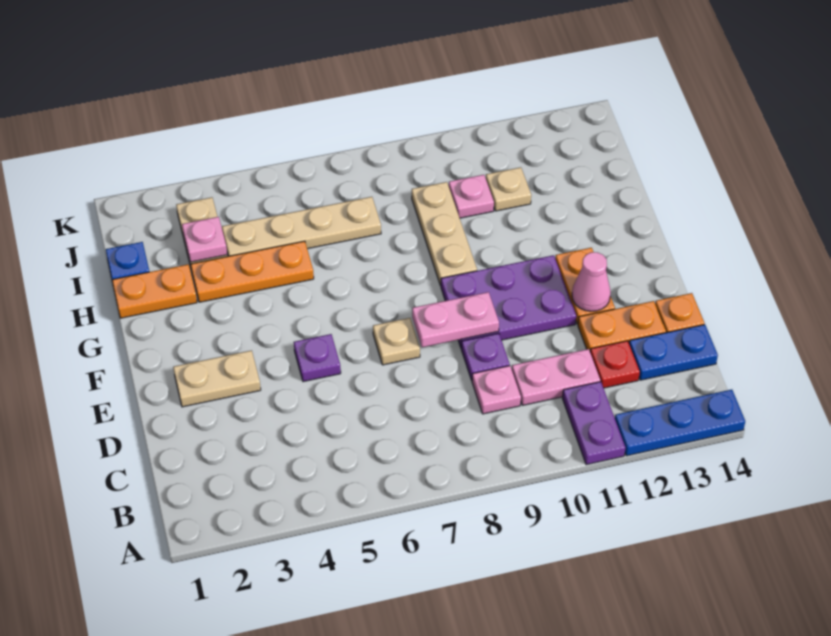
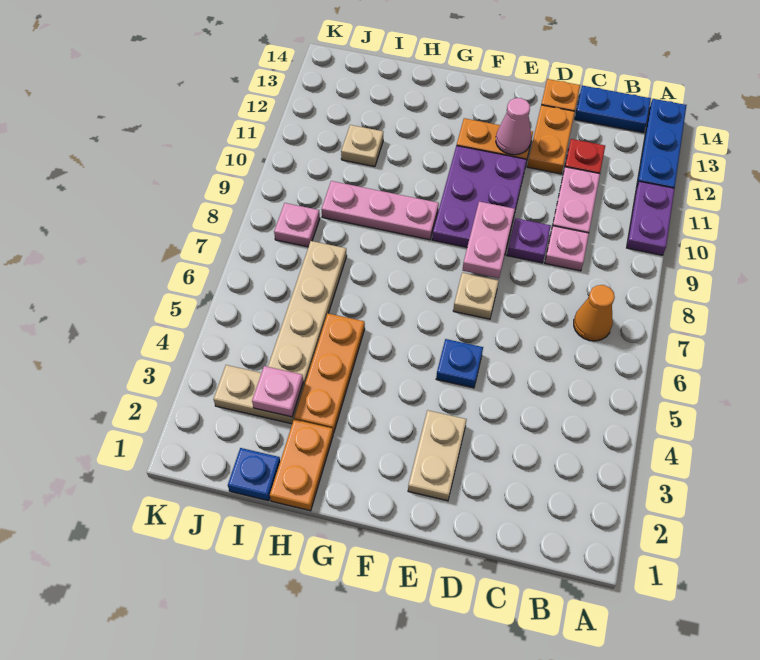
purple plate A11:B11 level 1 -> purple plate A10:A11 level 1
none -> orange cone B7 level 1
blue plate C13:C14 level 1 -> blue plate B14:C14 level 1
purple plate E5 level 1 -> blue plate E5 level 1
tan plate G9:I9 level 1 -> pink plate G9:I9 level 1
pink plate I10 level 1 -> pink plate J8 level 1

